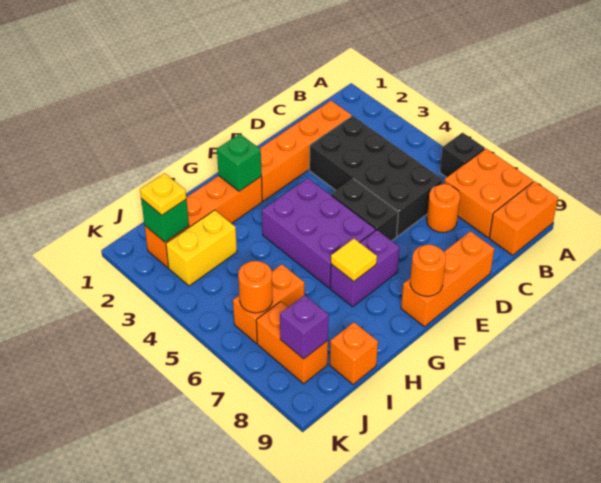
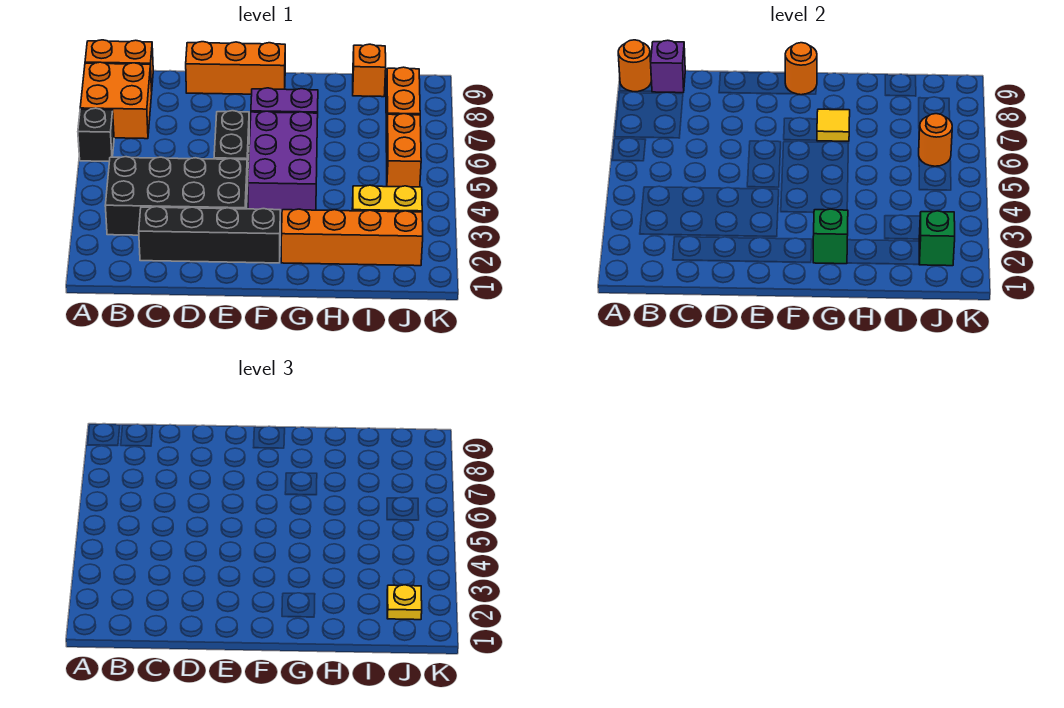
orange brick C2:F2 level 1 -> black brick C2:F2 level 1
black brick C3:D6 level 1 -> black brick B3:E4 level 1
orange round brick C7 level 1 -> orange round brick A9 level 2
orange brick I6:J6 level 1 -> orange brick J5:J6 level 1
purple brick J8 level 2 -> purple brick B9 level 2

